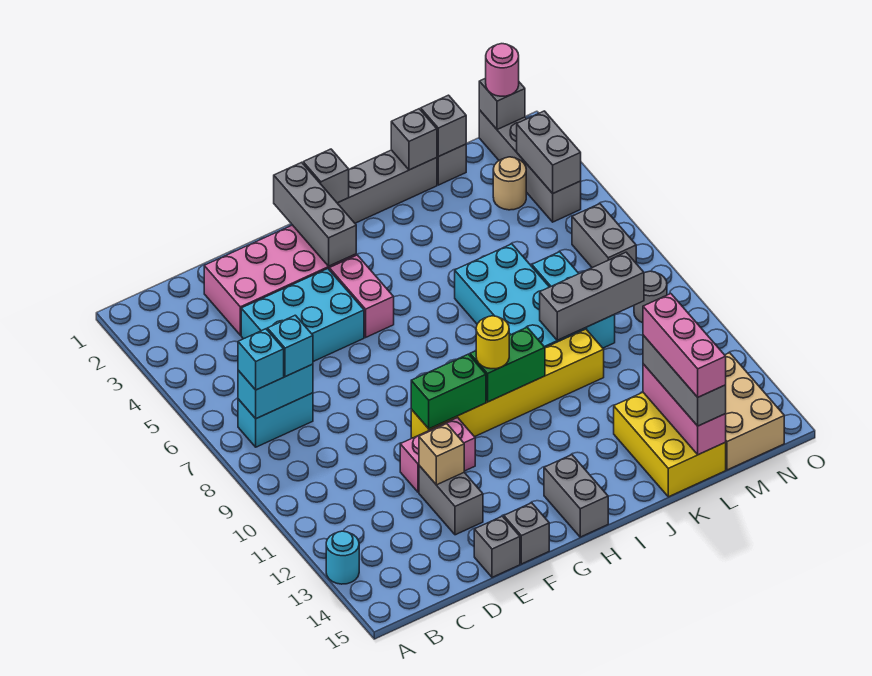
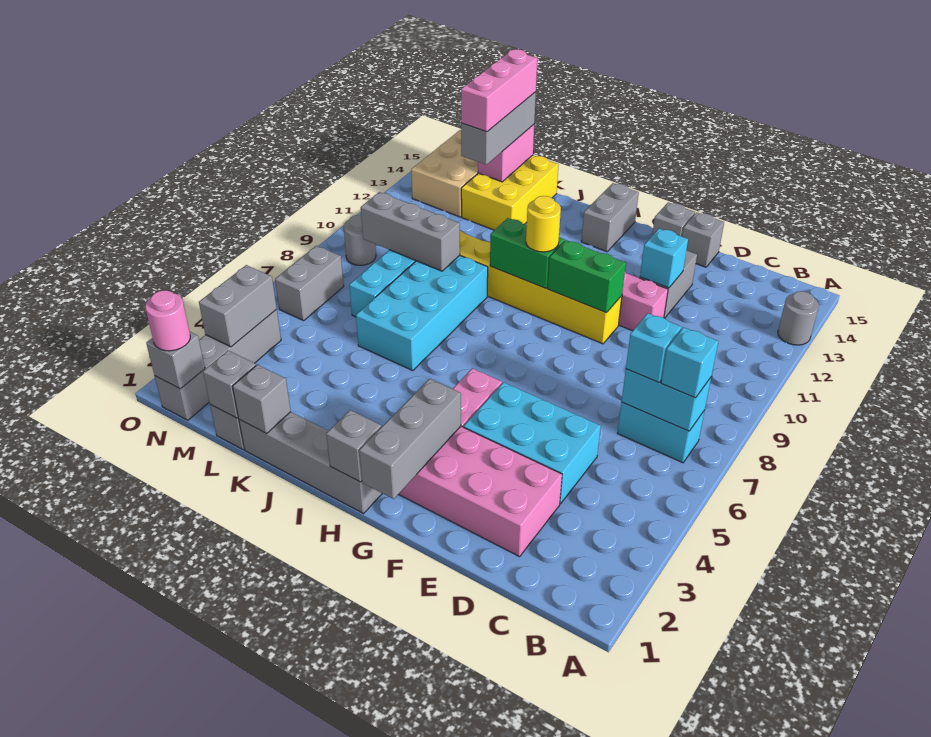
cyan round brick A13 level 1 -> grey round brick A13 level 1
tan brick E12 level 2 -> cyan brick E12 level 2
pink brick L13:L15 level 2 -> pink brick L14:L15 level 2
tan round brick M3 level 1 -> none

